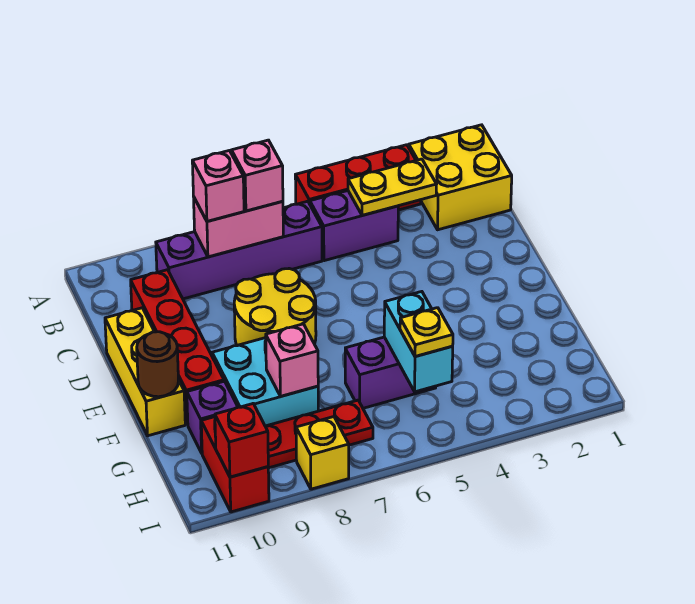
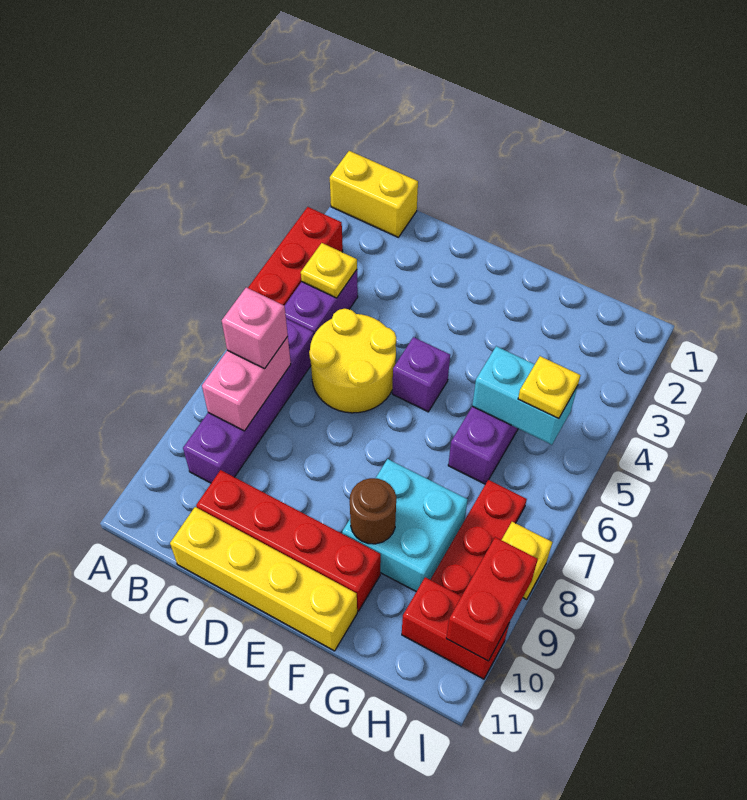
yellow brick A1:B2 level 1 -> yellow brick A1:B1 level 1
yellow plate B3:B4 level 2 -> yellow plate B4 level 2
pink brick B8 level 3 -> none
yellow round brick D7:E8 level 1 -> yellow round brick C5:D6 level 1
yellow brick D11:F11 level 1 -> yellow brick C11:F11 level 1
brown round brick F11 level 2 -> brown round brick F9 level 2
pink brick G8 level 2 -> none
purple brick G10 level 1 -> purple brick E5 level 1
red brick I10 level 2 -> red brick I9:I10 level 2

